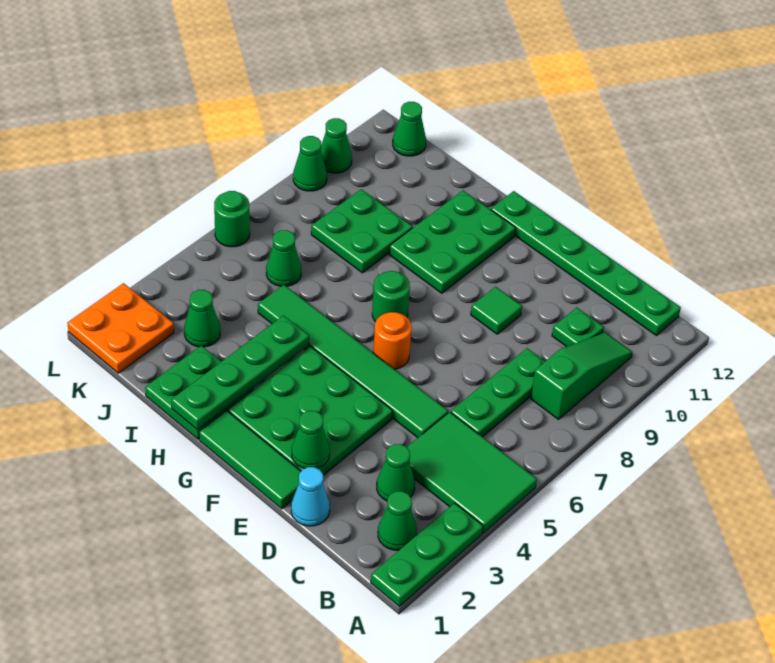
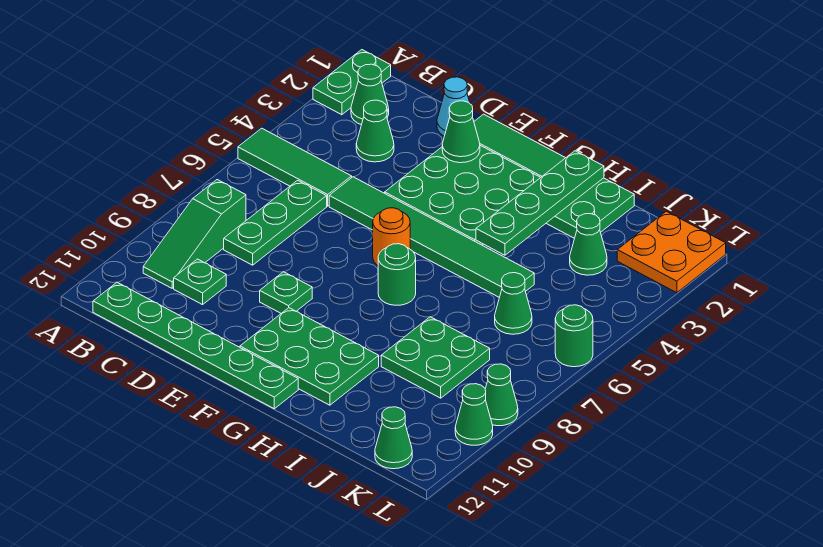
green plate A1:A3 level 1 -> green plate A1:A2 level 1
green tile A4:C5 level 1 -> green tile A5:C5 level 1
green tile E9 level 1 -> green plate E9 level 1
green plate G9:H11 level 1 -> green plate F10:H11 level 1

